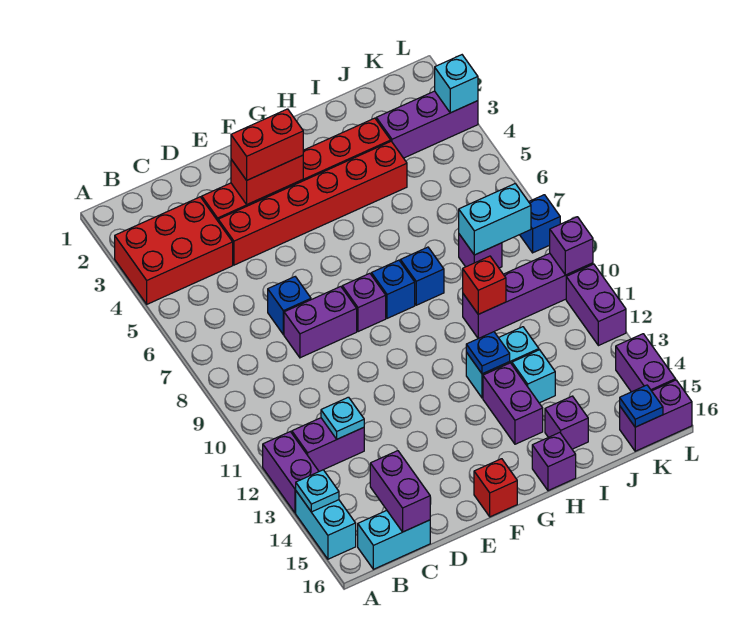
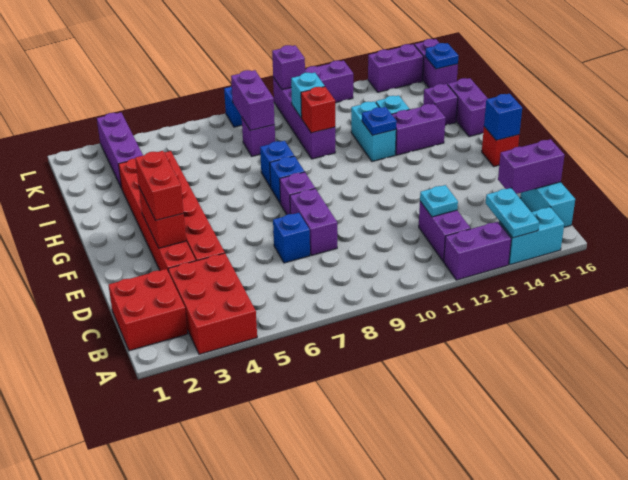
cyan plate A14 level 2 -> cyan plate A14:B14 level 2
none -> red brick B1:C2 level 1
none -> blue brick F16 level 2
purple brick H16 level 1 -> purple brick H16:I16 level 1
cyan brick J8:K8 level 2 -> purple brick J8:K8 level 2
cyan brick L3 level 2 -> cyan brick J10 level 2

